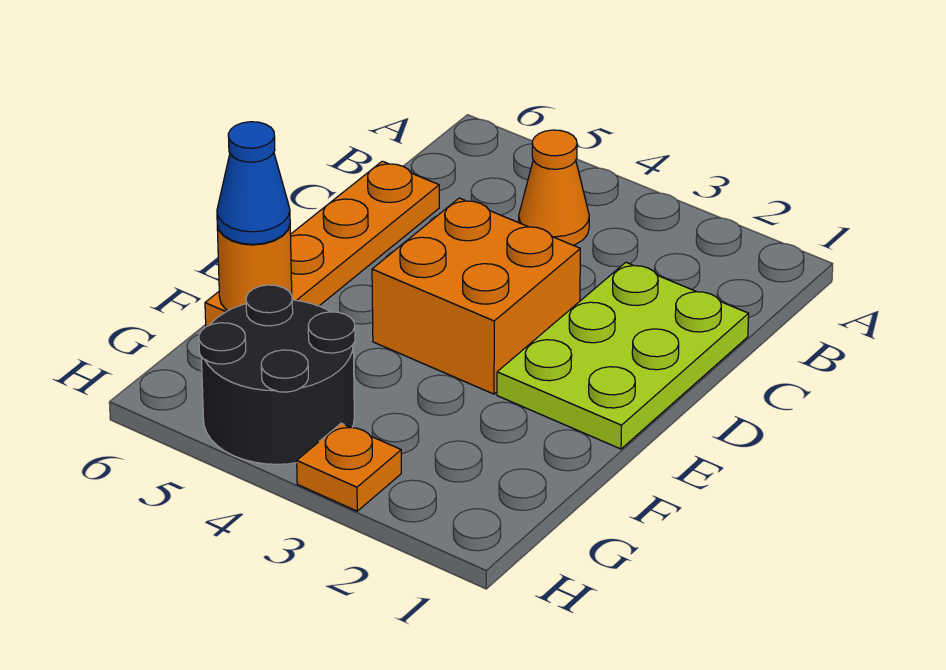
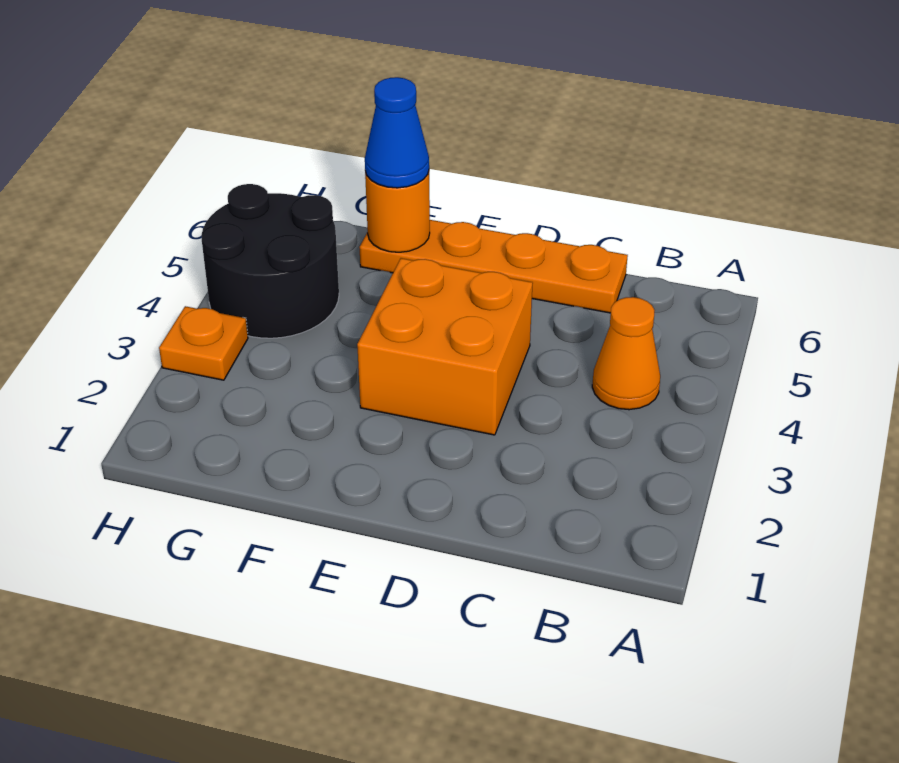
lime plate C1:E2 level 1 -> none

